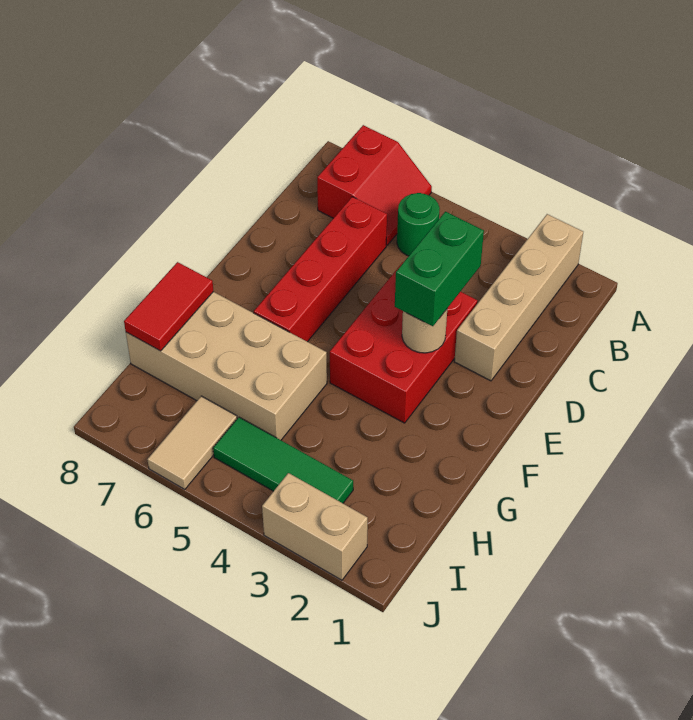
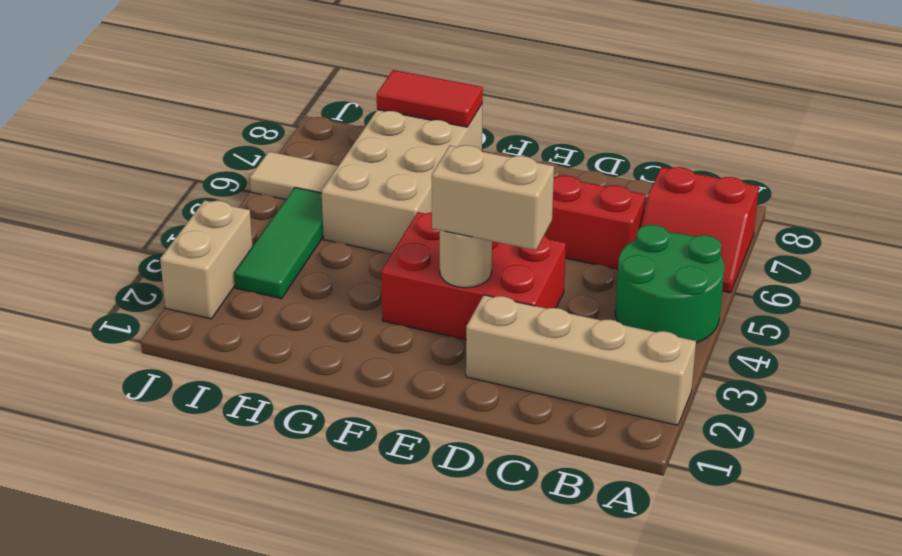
green round brick B5 level 1 -> green round brick A4:B5 level 1
green brick D3:E3 level 3 -> tan brick D3:E3 level 3

